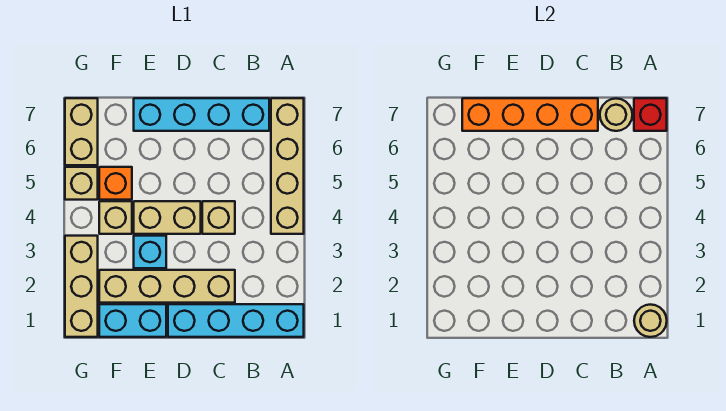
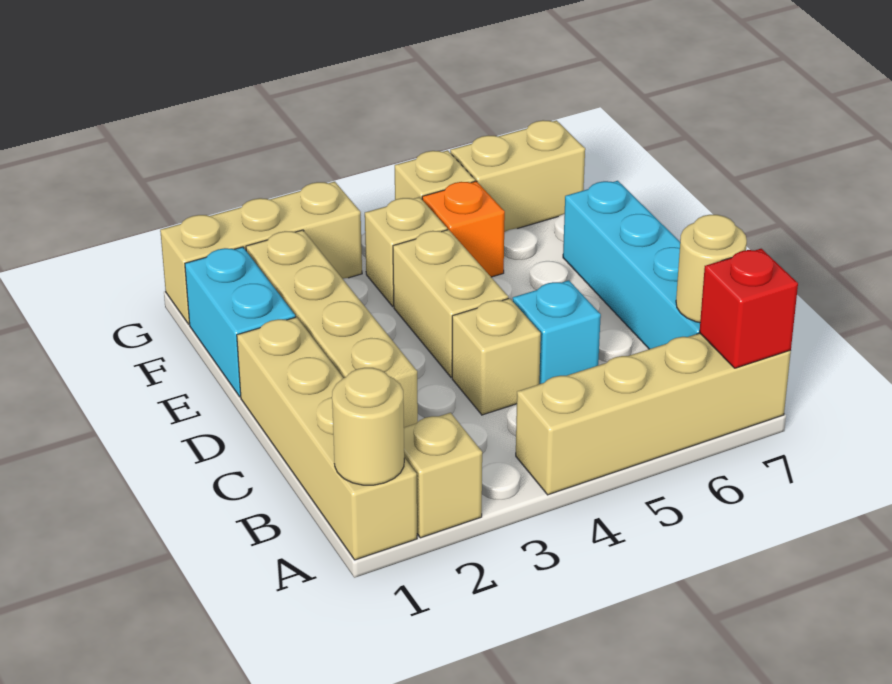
cyan brick A1:D1 level 1 -> tan brick A1:D1 level 1
none -> tan brick A2 level 1
orange brick C7:F7 level 2 -> none
cyan brick E3 level 1 -> cyan brick C5 level 1

